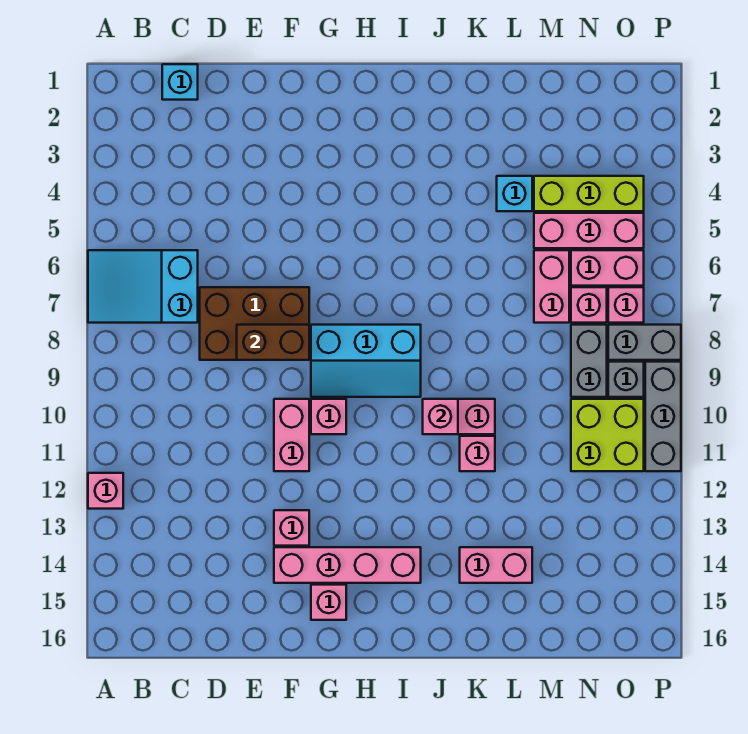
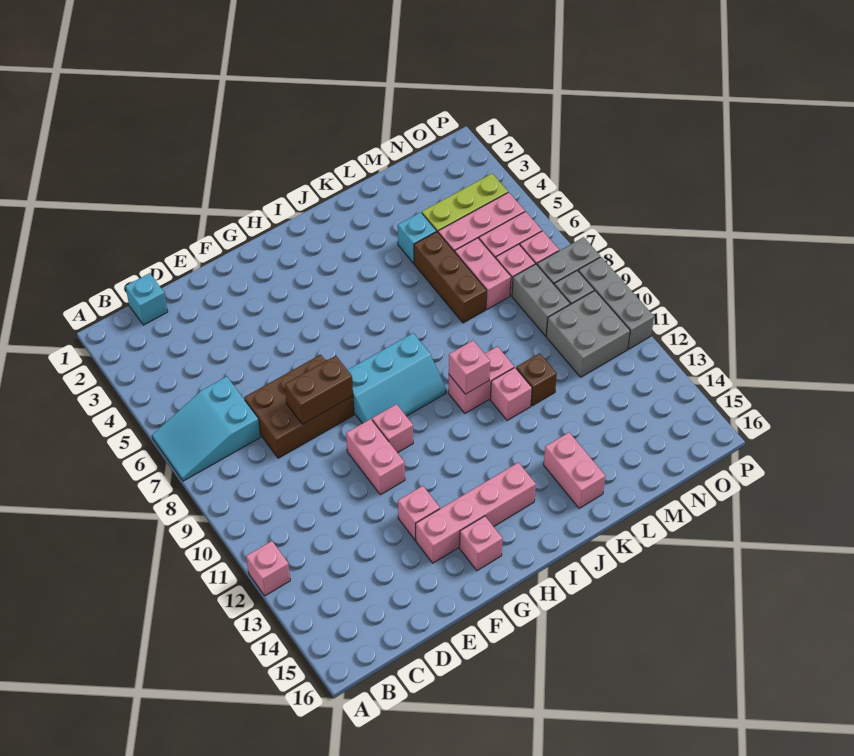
pink brick K14:L14 level 1 -> pink brick K14:K15 level 1
none -> brown brick L5:L7 level 1
none -> brown brick L11 level 1
lime brick N10:O11 level 1 -> grey brick N10:O11 level 1

